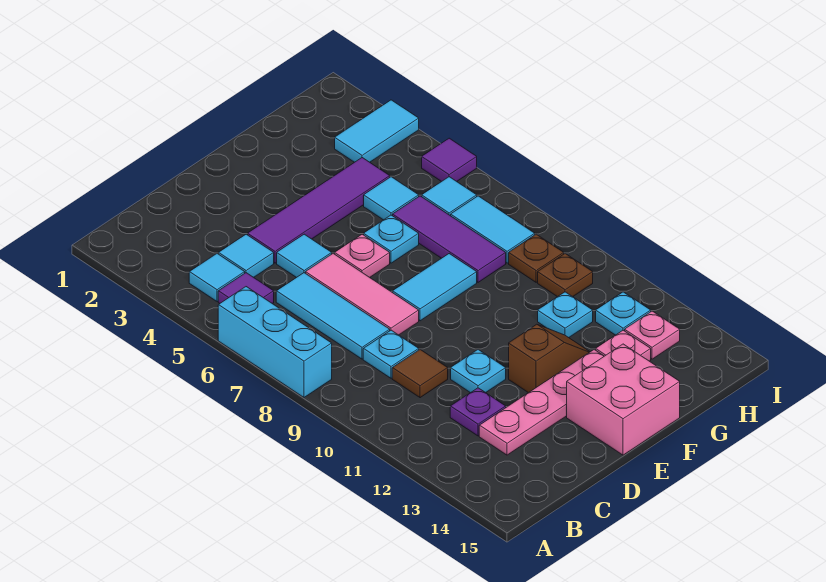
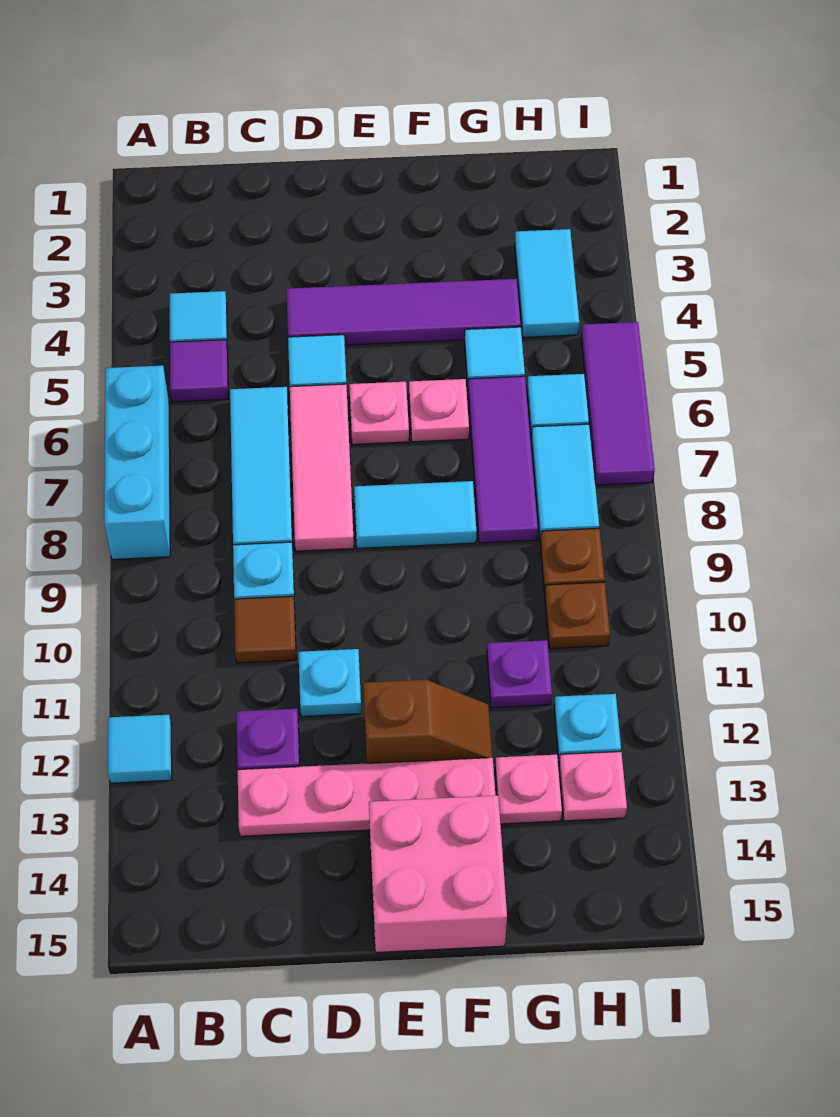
cyan tile C4 level 1 -> cyan tile A12 level 1
cyan plate F6 level 1 -> pink plate F6 level 1
cyan plate G11 level 1 -> purple plate G11 level 1
cyan tile H3:I3 level 1 -> cyan tile H3:H4 level 1
purple tile I5 level 1 -> purple tile I5:I7 level 1

